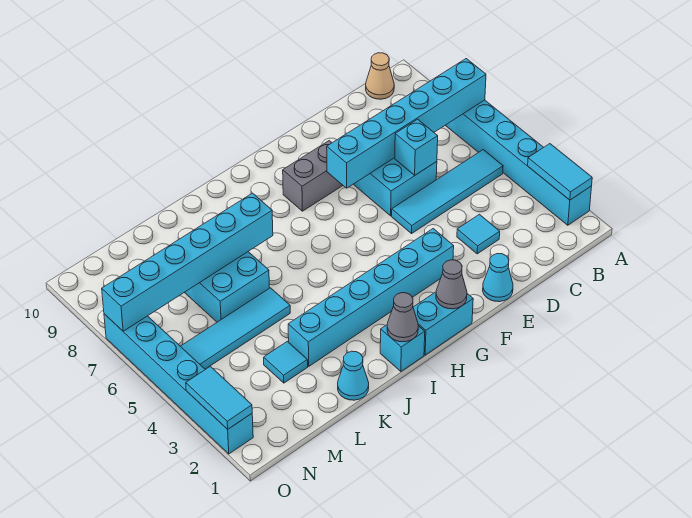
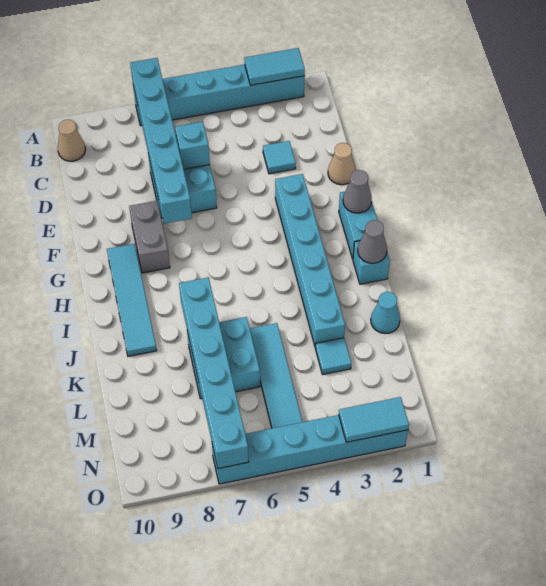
cyan tile B5:E5 level 1 -> cyan tile G9:J9 level 1
cyan cone E1 level 1 -> tan cone E1 level 1

